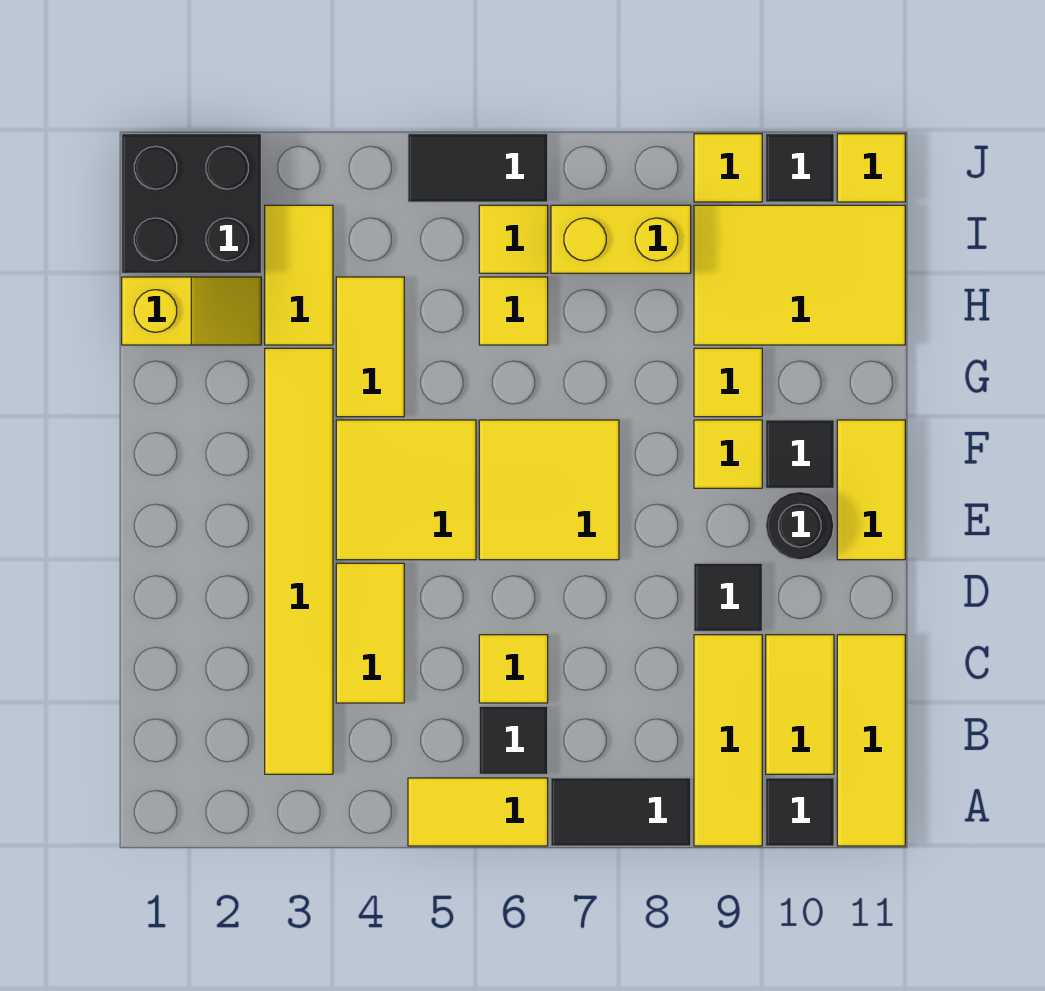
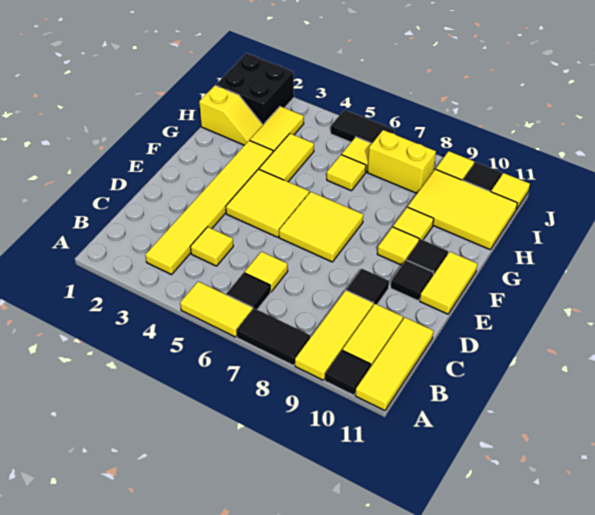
yellow tile C4:D4 level 1 -> yellow tile C4 level 1
black round brick E10 level 1 -> black tile E10 level 1

